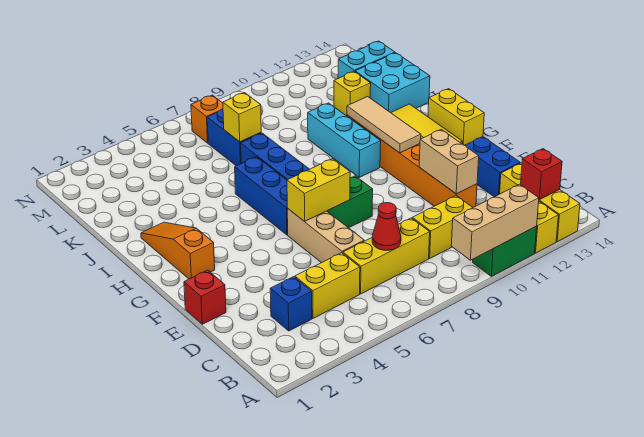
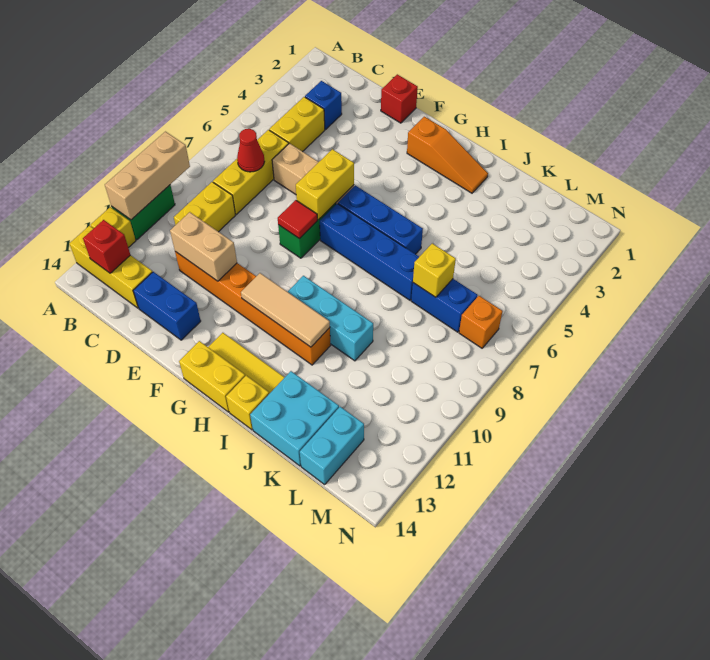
none -> red tile F8 level 2
yellow brick K12 level 1 -> yellow brick I14 level 1

